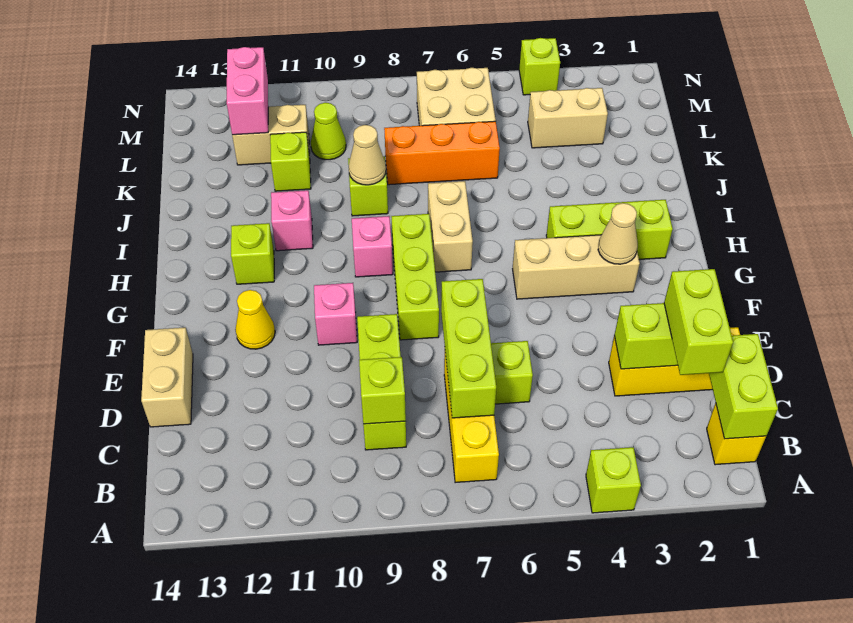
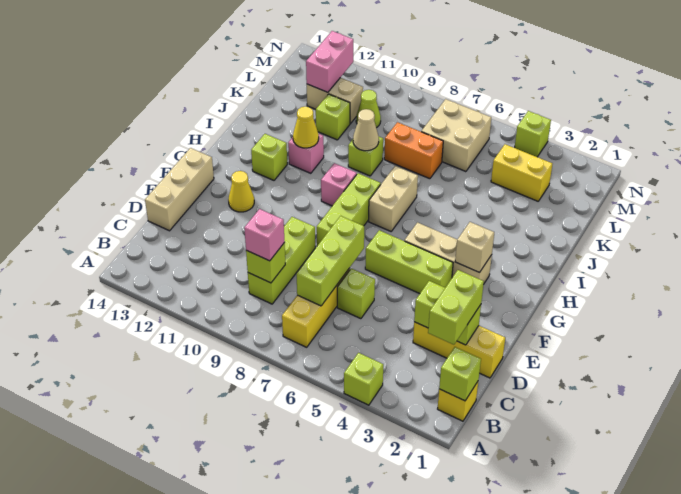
lime brick B1:C1 level 2 -> lime brick B1 level 2
tan brick D14:E14 level 1 -> tan brick D14:F14 level 1
pink brick F10 level 1 -> pink brick C9 level 3
tan cone G3 level 2 -> tan brick G3 level 2
lime brick H2:H4 level 1 -> lime brick F4:F6 level 1
none -> yellow cone I11 level 2
orange brick K6:K8 level 1 -> orange brick K7:K8 level 1
tan brick L3:L4 level 1 -> yellow brick L3:L4 level 1

